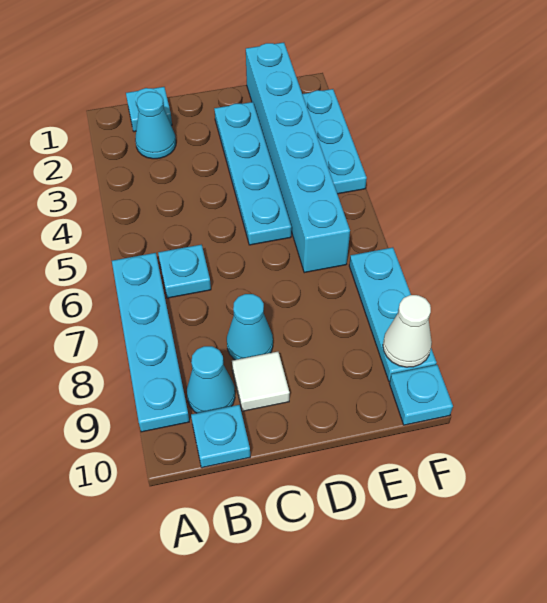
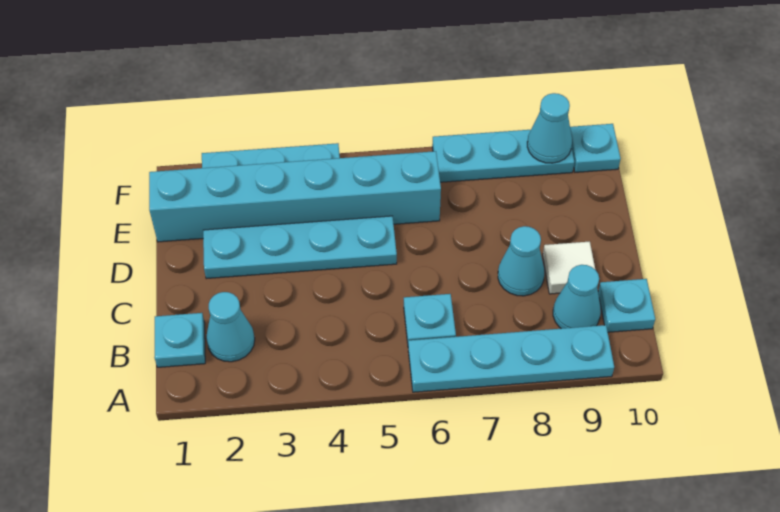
white cone F9 level 2 -> cyan cone F9 level 2

